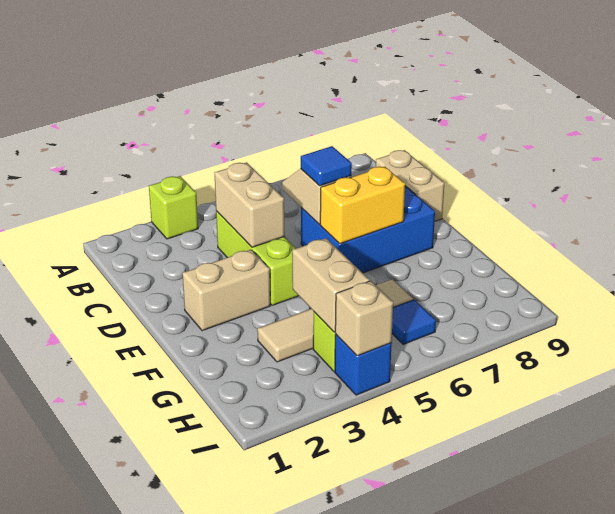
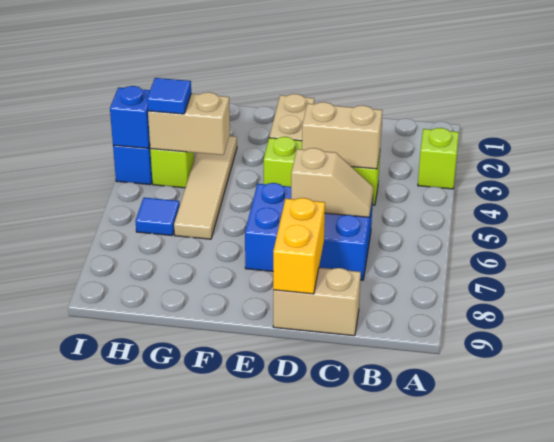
blue brick D6:E8 level 1 -> blue brick C6:E7 level 1
blue tile D6 level 3 -> blue tile H4 level 3
yellow brick E6:E7 level 2 -> yellow brick D8:D9 level 2
tan brick I4 level 2 -> blue brick I4 level 2

